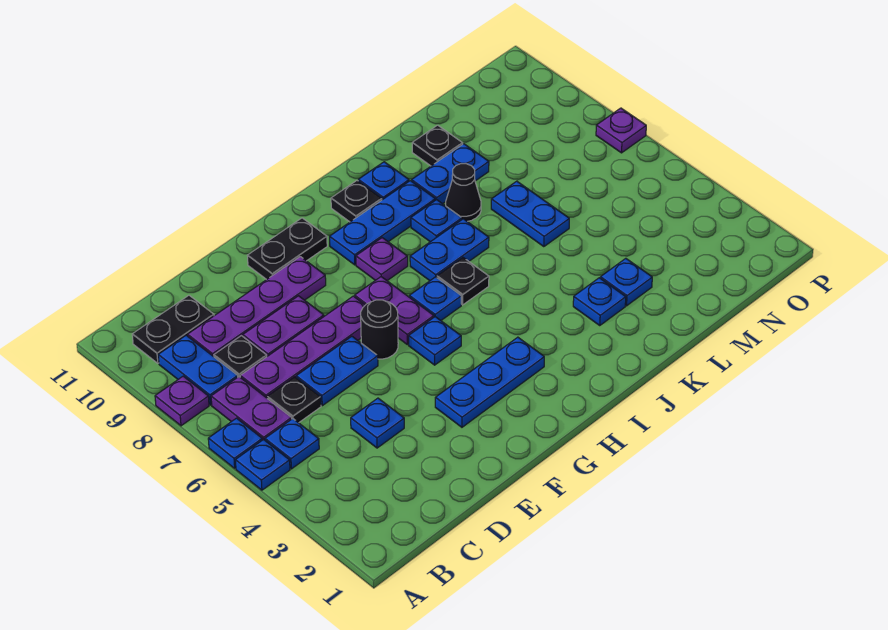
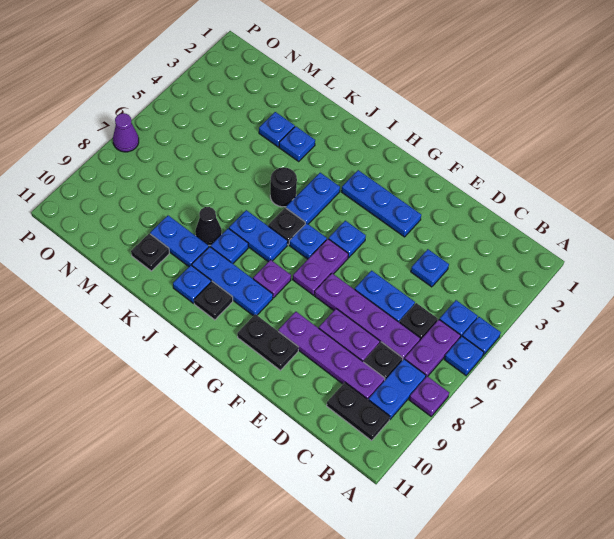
black round brick F6 level 1 -> black round brick J5 level 1
blue plate L6:L7 level 1 -> blue plate I4:I5 level 1
purple plate P7 level 1 -> purple cone P7 level 1

